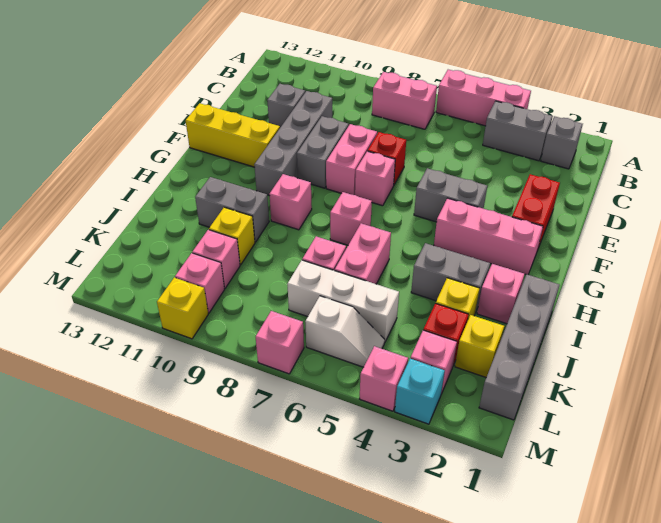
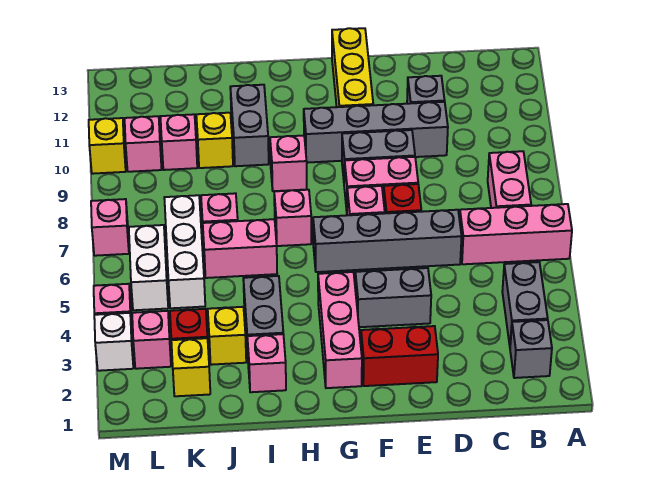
pink brick A4:A6 level 1 -> pink brick A6:C6 level 1
grey brick F4:F5 level 1 -> grey brick E4:F4 level 1
grey brick I1:L1 level 1 -> grey brick D6:G6 level 1
white slope L5:L6 level 1 top 6 -> white brick L5:L6 level 1
cyan brick M3 level 1 -> white brick M3 level 1

